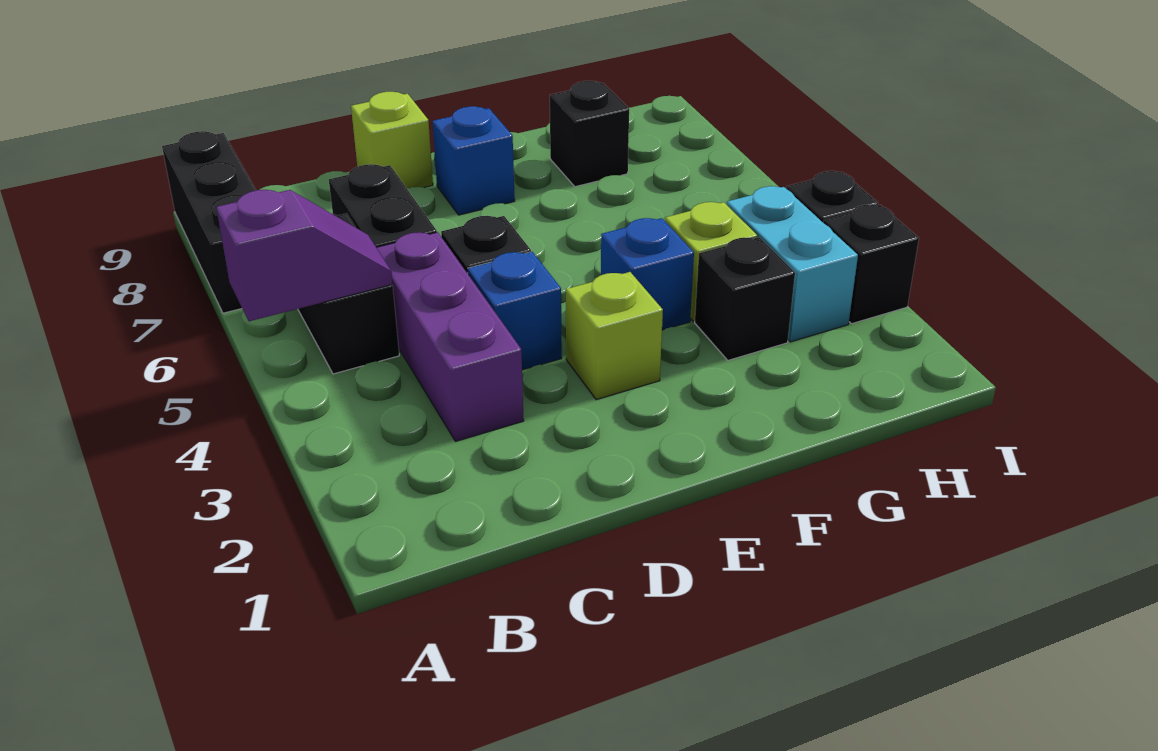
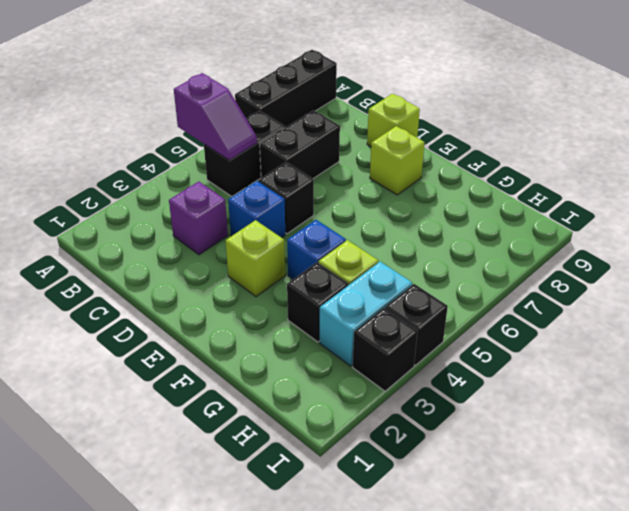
purple brick C3:C5 level 1 -> purple brick C3 level 1
blue brick E8 level 1 -> lime brick E8 level 1
black brick G8 level 1 -> none

